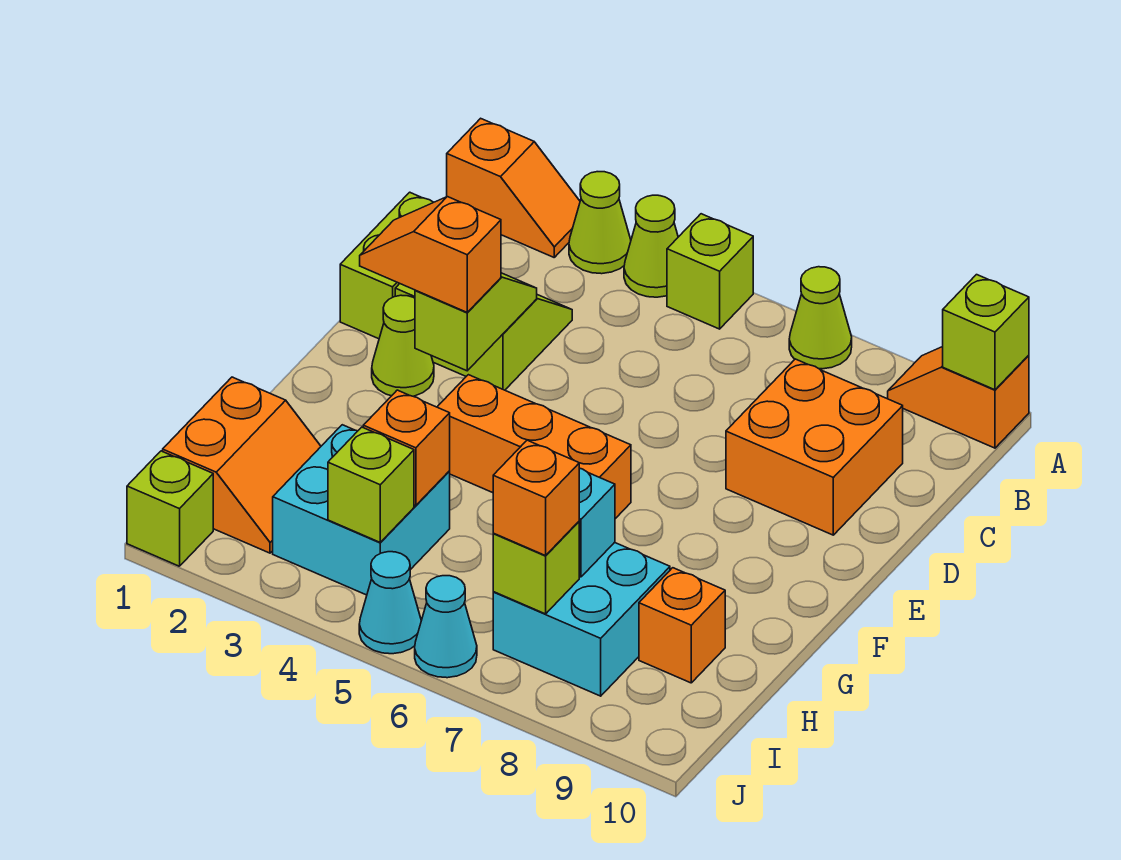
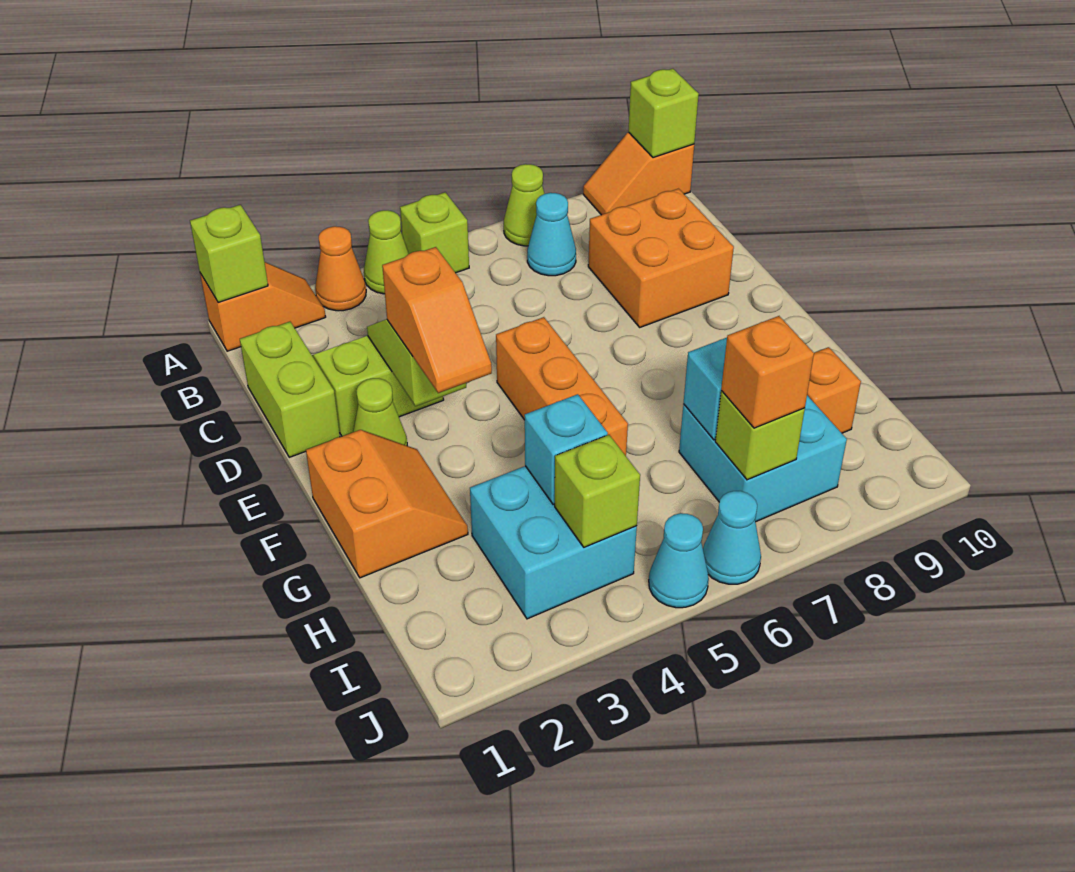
lime cone A3 level 1 -> orange cone A3 level 1
none -> cyan cone B7 level 1
orange slope E2:E3 level 3 top 3 -> orange slope E3:F3 level 3 top E
orange brick F4:F6 level 1 -> orange brick E5:G5 level 1
orange slope H1:I2 level 1 top 1 -> orange slope F1:G2 level 1 top 1
orange brick H4 level 2 -> cyan brick H4 level 2
lime brick J1 level 1 -> lime brick A1 level 2

